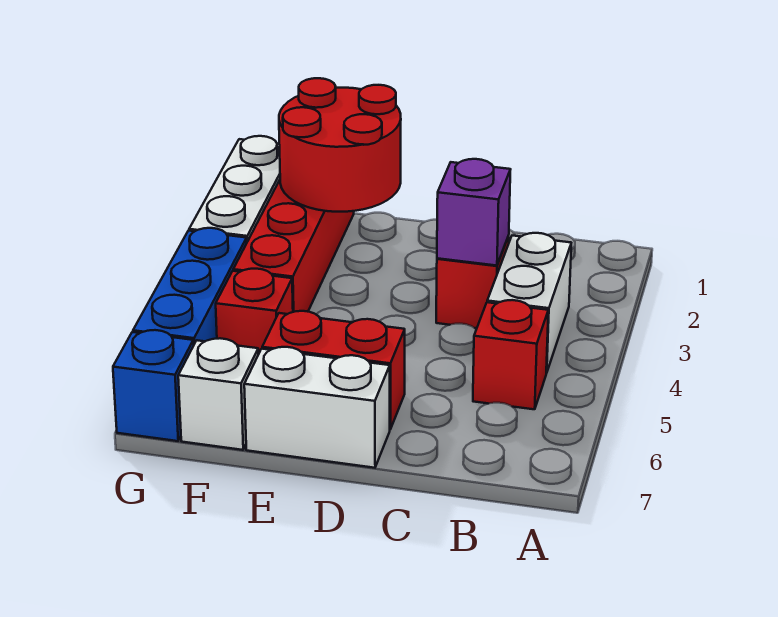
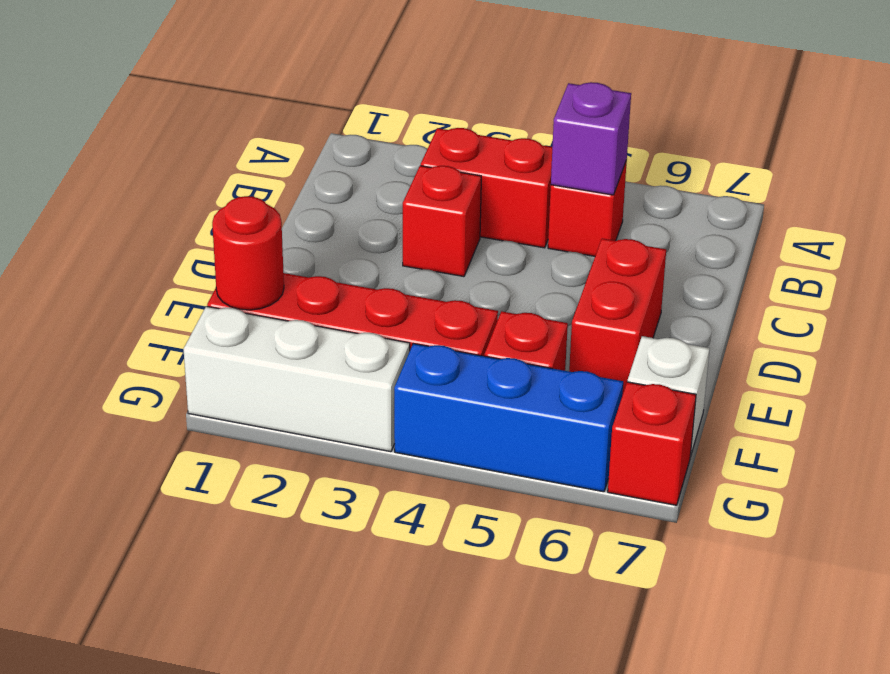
white brick B3:B4 level 1 -> red brick B3:B4 level 1
purple brick C3 level 2 -> purple brick B5 level 2
white brick D7:E7 level 1 -> none
red round brick E1:F2 level 2 -> red round brick F1 level 2
blue brick G7 level 1 -> red brick G7 level 1

